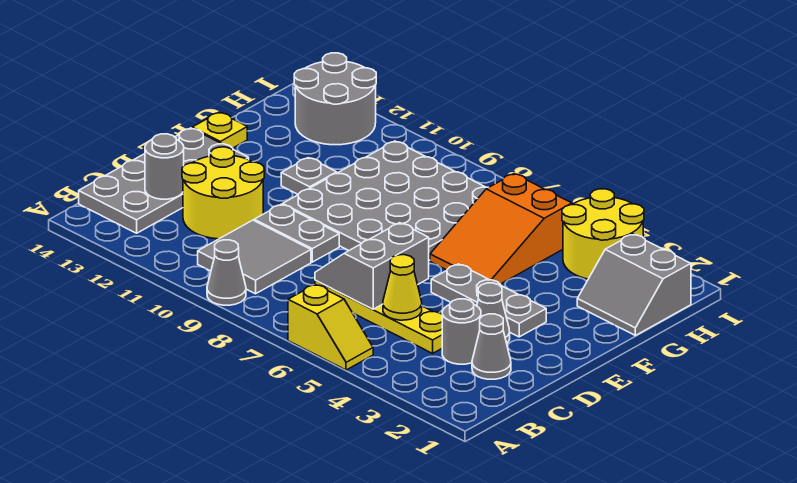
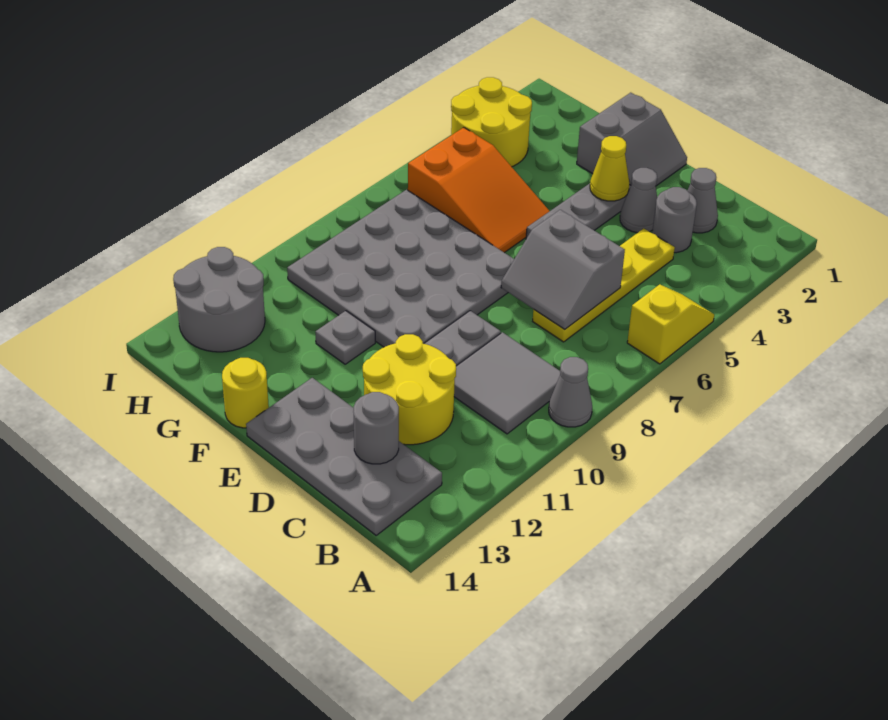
yellow cone C5 level 2 -> yellow cone E3 level 2
yellow plate F14 level 1 -> yellow round brick F14 level 1
grey slope G1:H2 level 1 top H -> grey slope E1:F2 level 1 top F

